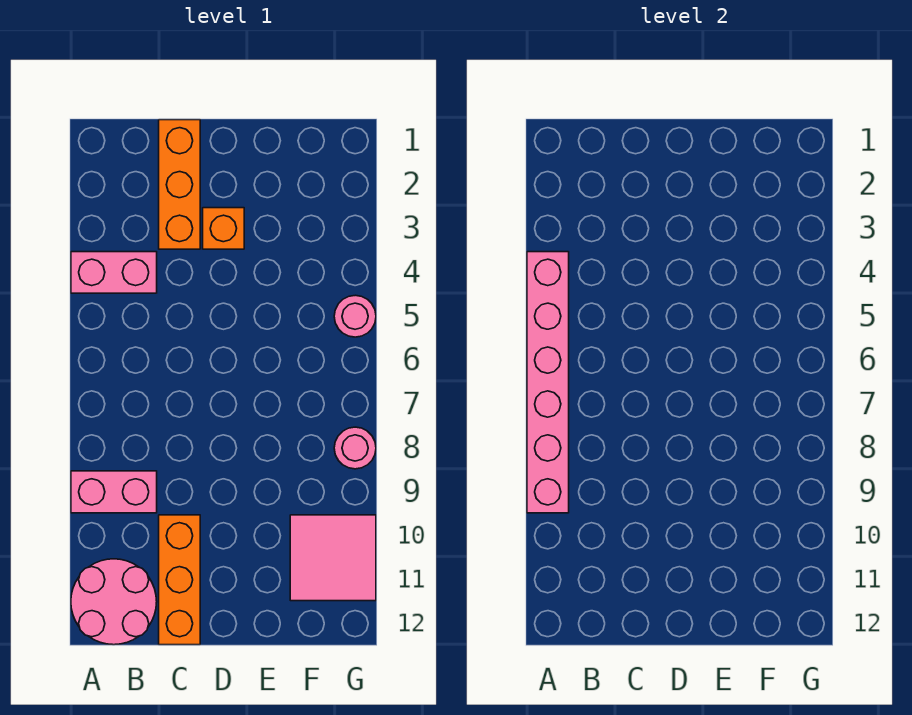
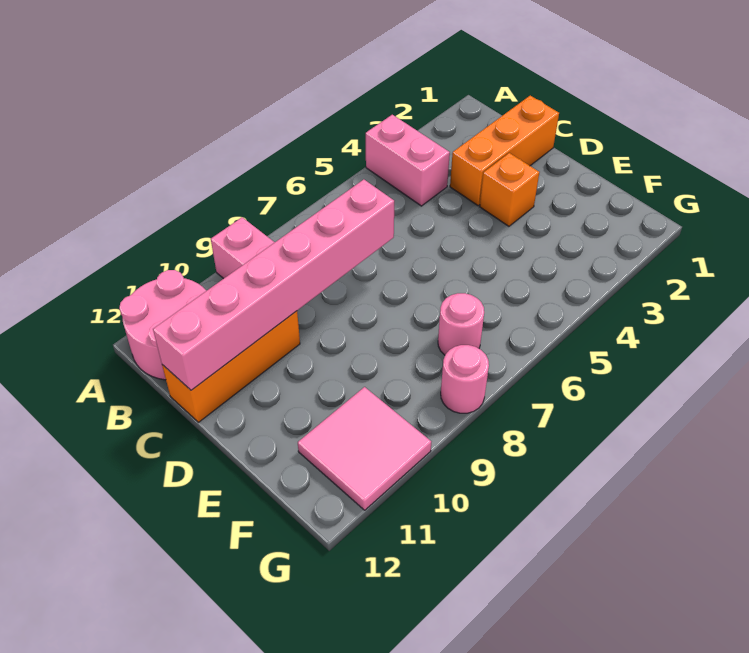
pink brick A4:A9 level 2 -> pink brick C7:C12 level 2
pink round brick G5 level 1 -> pink round brick F7 level 1

